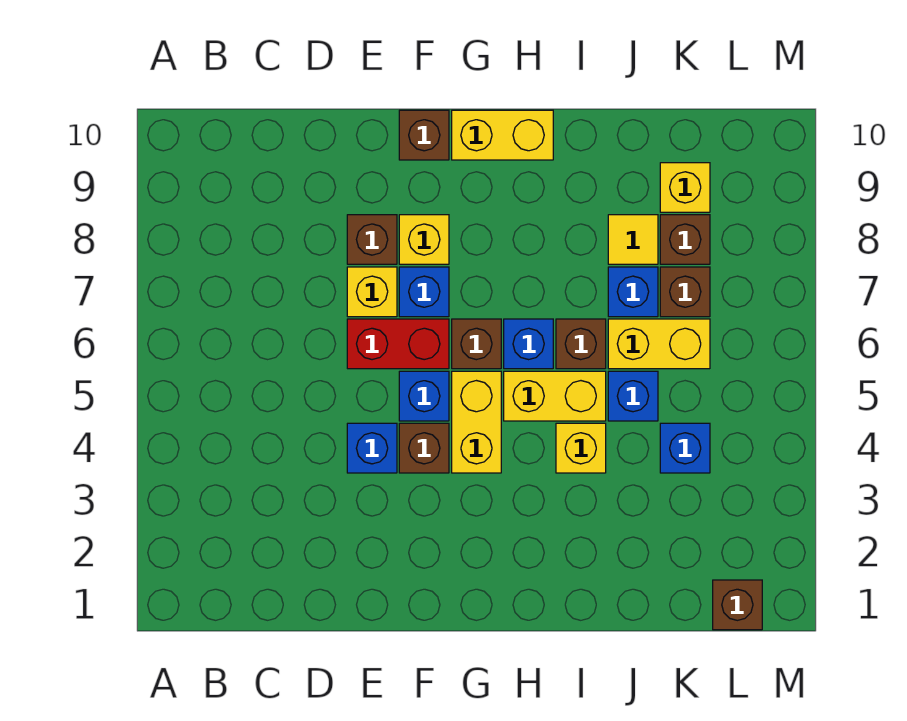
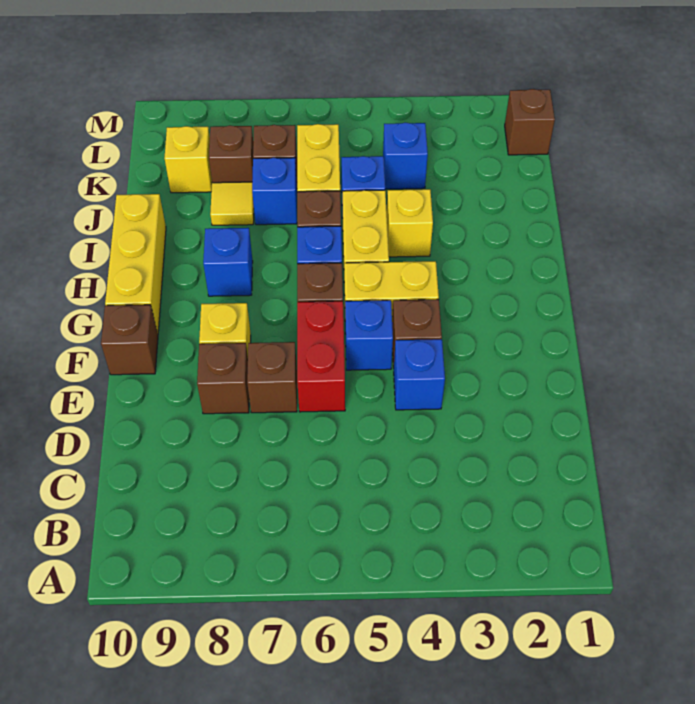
yellow brick E7 level 1 -> brown brick E7 level 1
blue brick F7 level 1 -> blue brick H8 level 1
yellow brick G10:H10 level 1 -> yellow brick G10:I10 level 1

